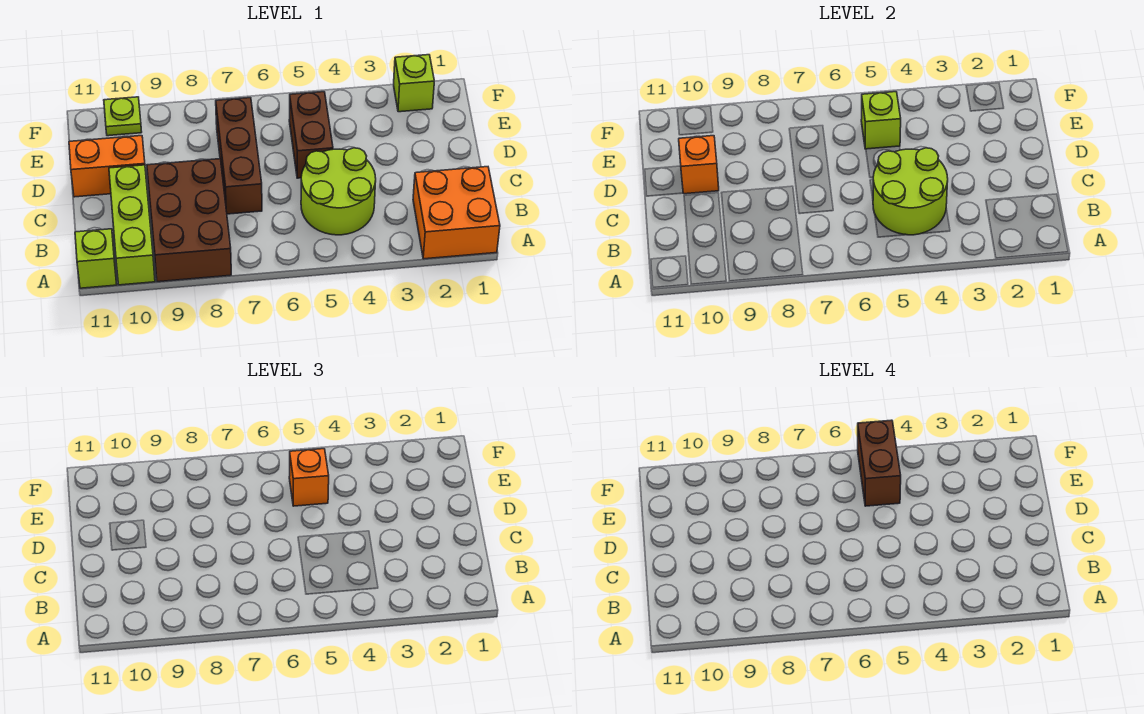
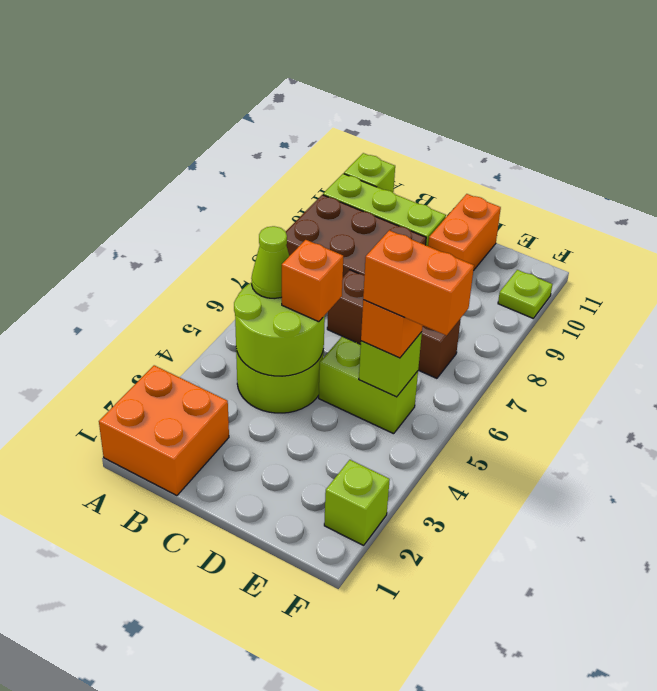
none -> lime cone B5 level 3
brown brick D5:E5 level 1 -> lime brick D5:E5 level 1
orange brick D10 level 2 -> orange brick C5 level 3
brown brick E5:F5 level 4 -> orange brick E5:F5 level 4

